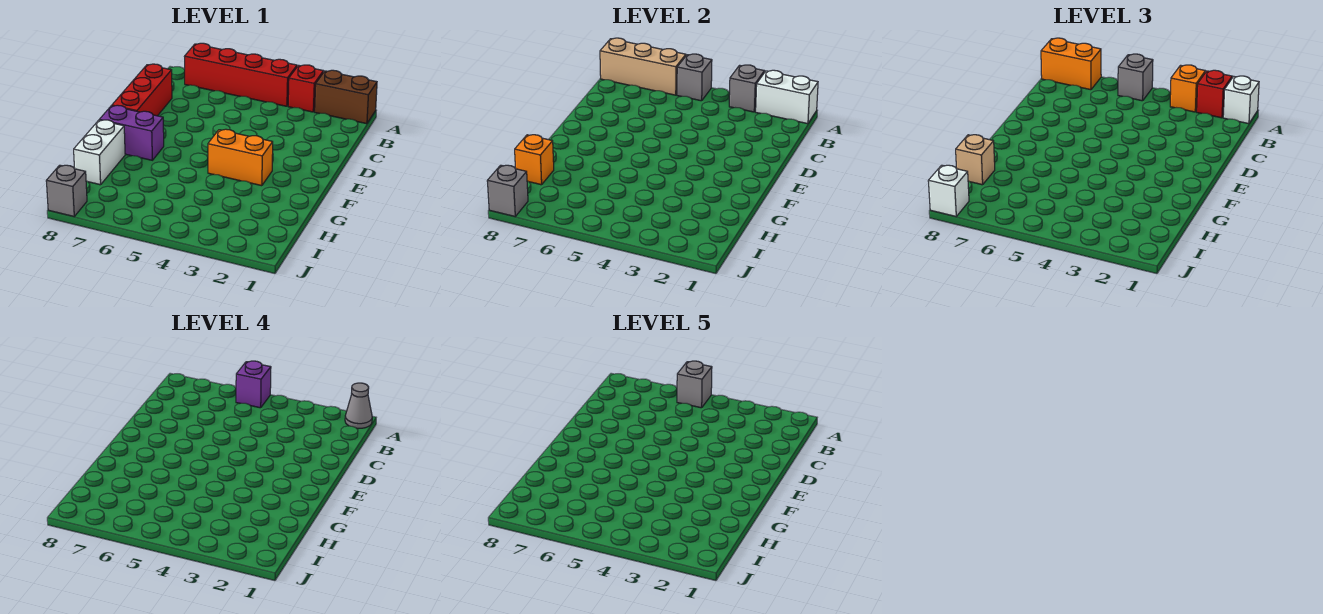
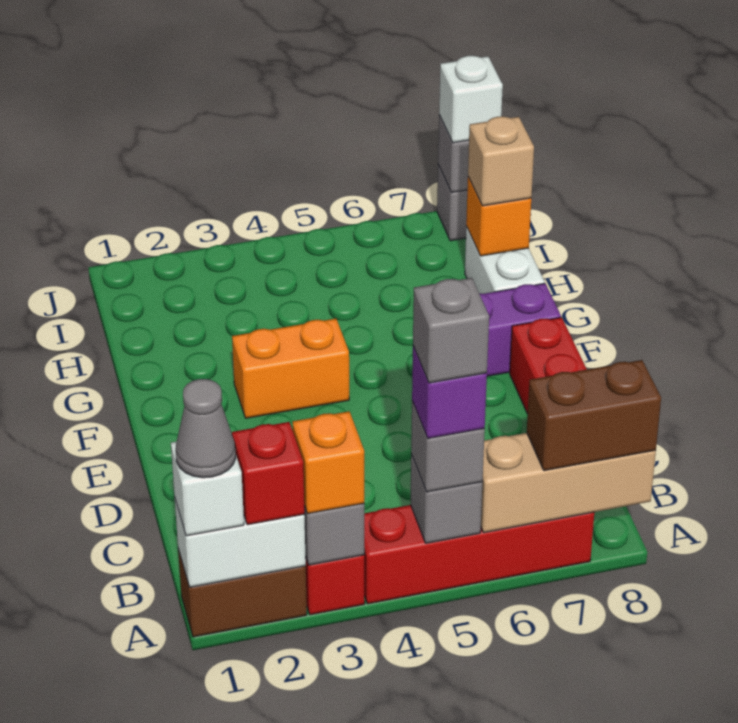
orange brick A7:A8 level 3 -> brown brick A7:A8 level 3

